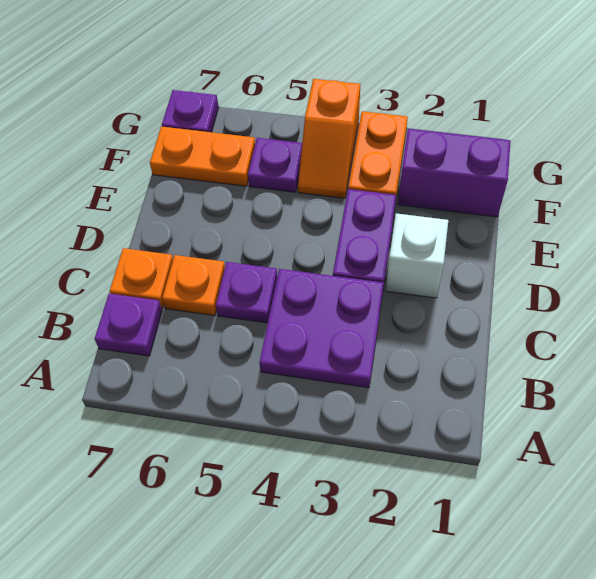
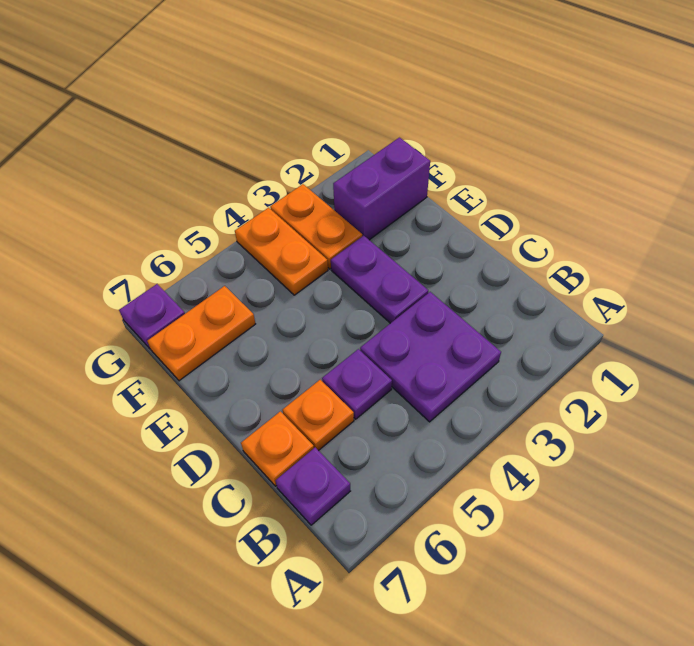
white brick D2 level 1 -> none
orange slope F4:G4 level 1 top G -> orange plate F4:G4 level 1
purple plate F5 level 1 -> none

